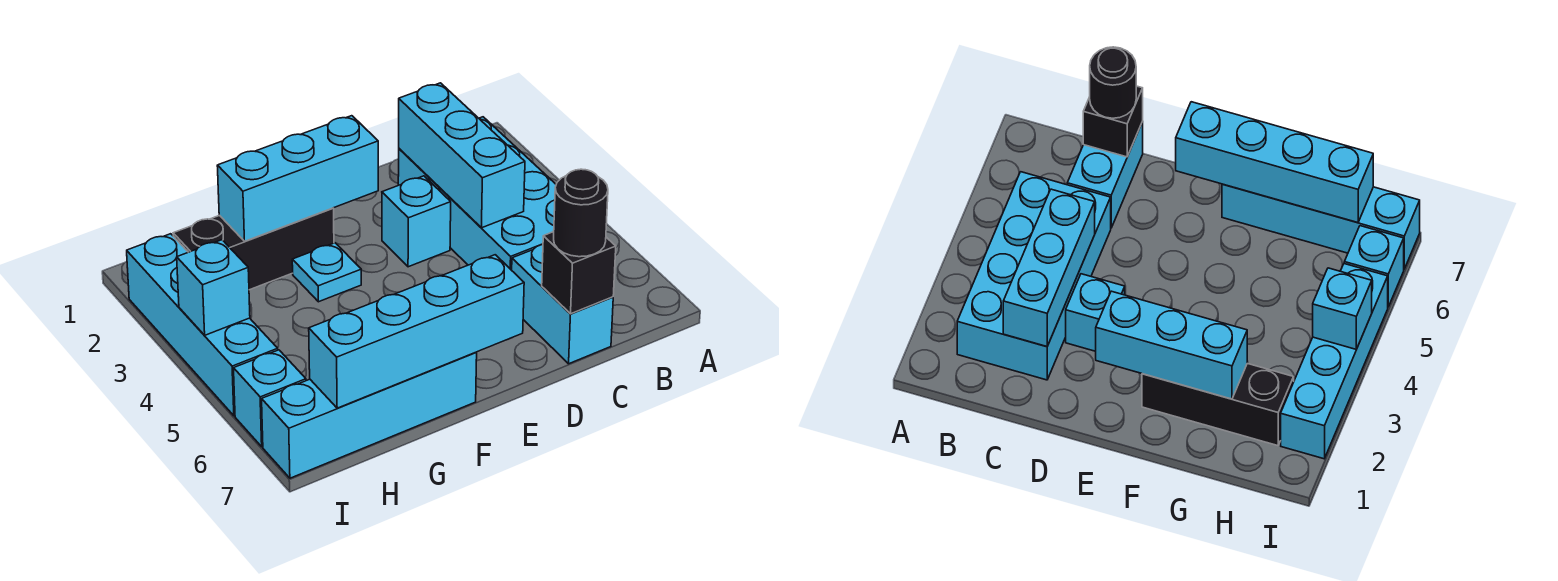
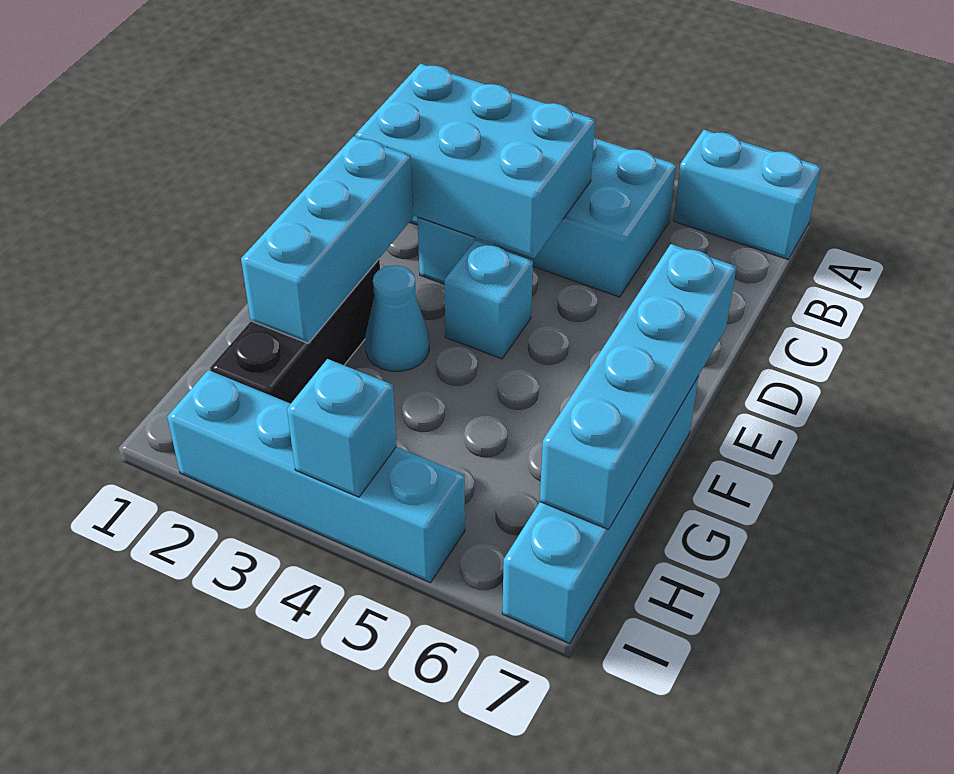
cyan brick C2:C4 level 2 -> cyan brick C2:D4 level 2
cyan brick C6:C7 level 1 -> cyan brick A6:A7 level 1
black brick C7 level 2 -> none
black round brick C7 level 3 -> none
cyan plate F3 level 1 -> cyan cone F3 level 1
cyan brick I6 level 1 -> cyan brick E4 level 1

